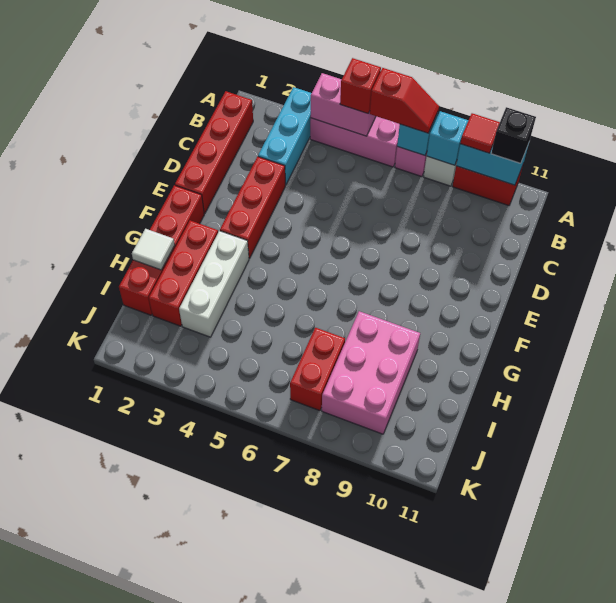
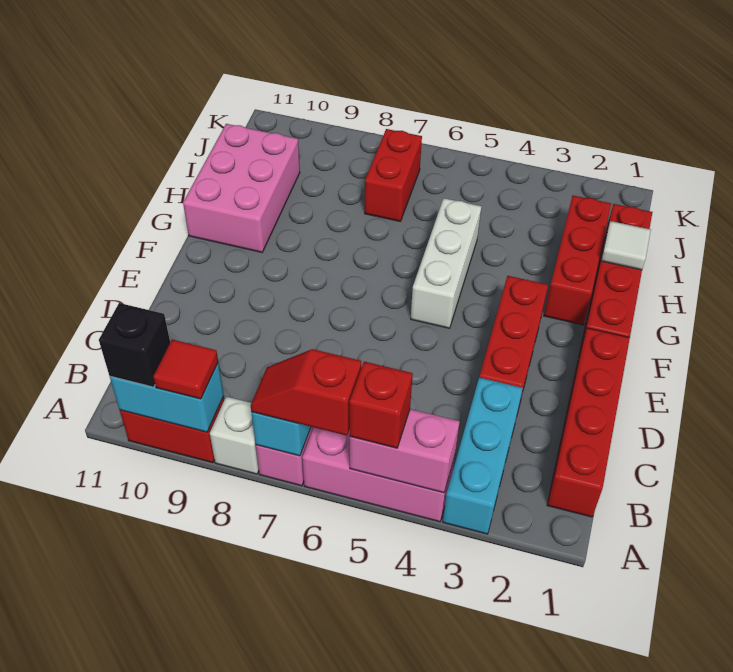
cyan brick A8 level 2 -> none
white brick G3:I3 level 1 -> white brick F5:H5 level 1
pink brick H8:J9 level 1 -> pink brick G10:I11 level 1

